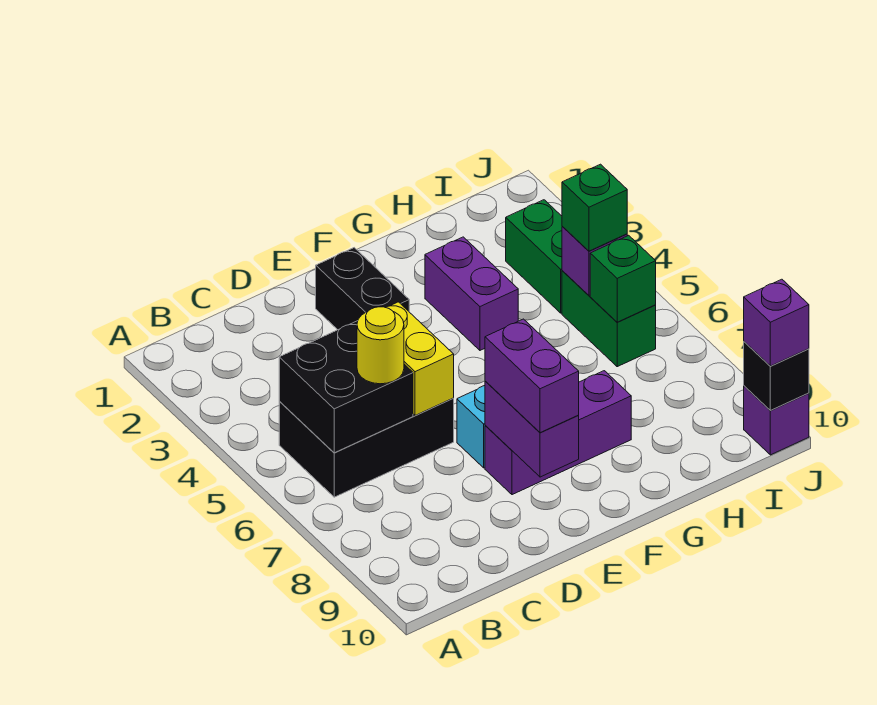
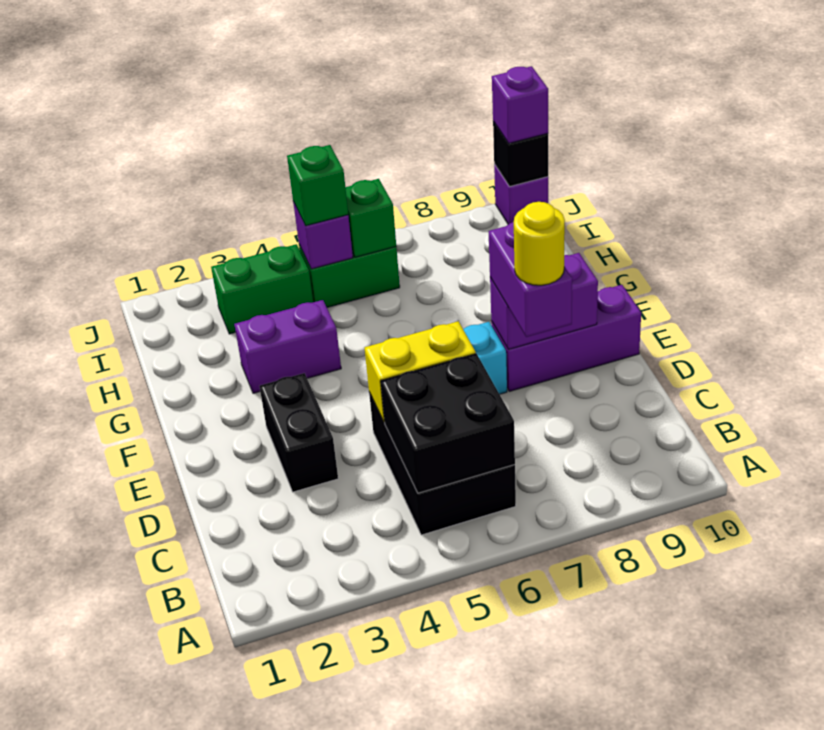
yellow round brick C6 level 3 -> yellow round brick D8 level 4
black brick E2:E3 level 1 -> black brick D3:E3 level 1
purple brick E8:G8 level 1 -> purple brick E8:E10 level 1
purple brick E8:E9 level 3 -> purple brick D8:E8 level 3

